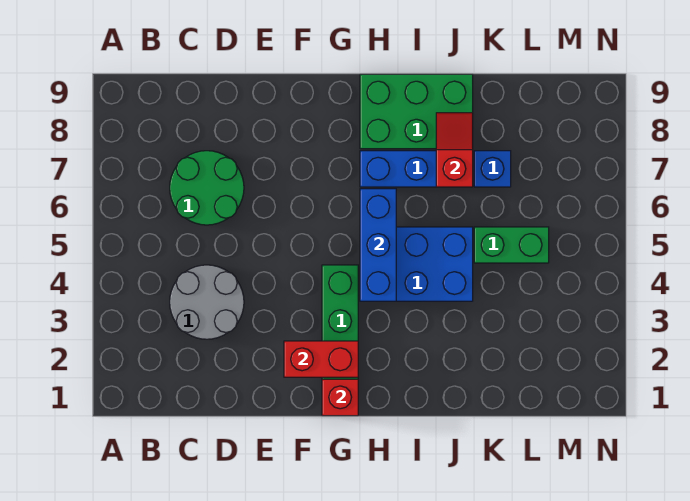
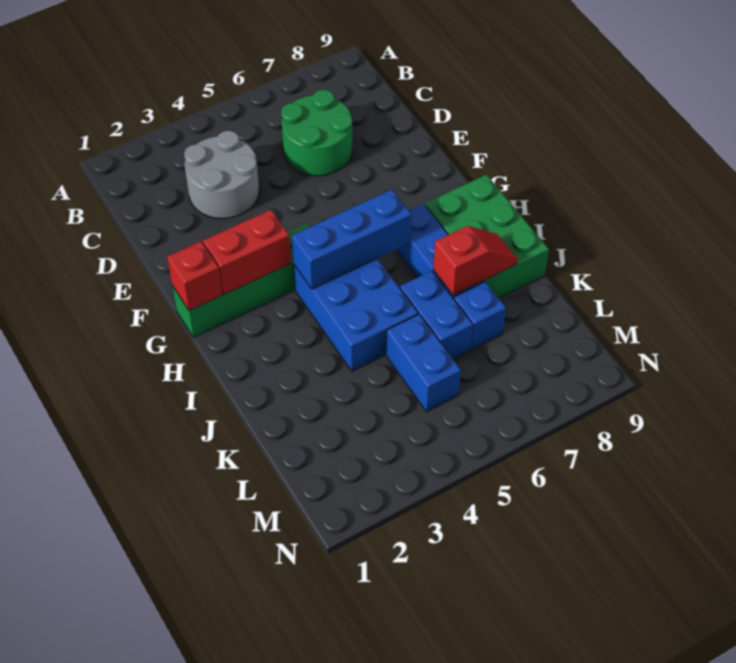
red brick F2:G2 level 2 -> red brick G2:G3 level 2
none -> blue brick J6:K6 level 1
green brick K5:L5 level 1 -> blue brick K5:L5 level 1

